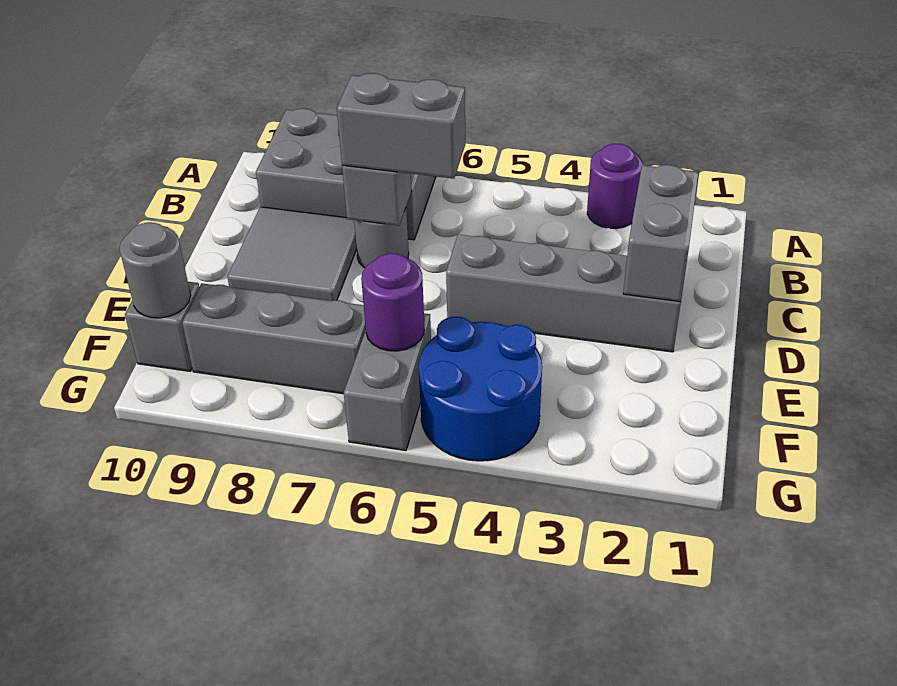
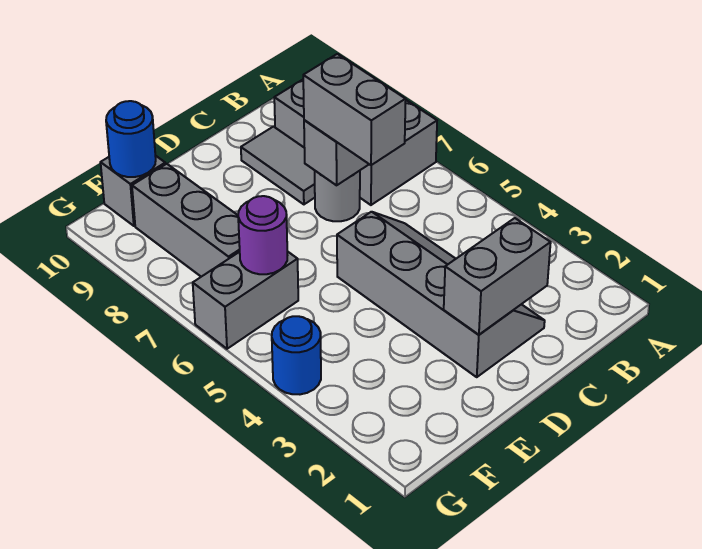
purple round brick A3 level 1 -> none
grey tile C8:D9 level 1 -> grey tile C8:C9 level 1
blue round brick F4:G5 level 1 -> blue round brick G4 level 1
grey round brick F10 level 2 -> blue round brick F10 level 2

